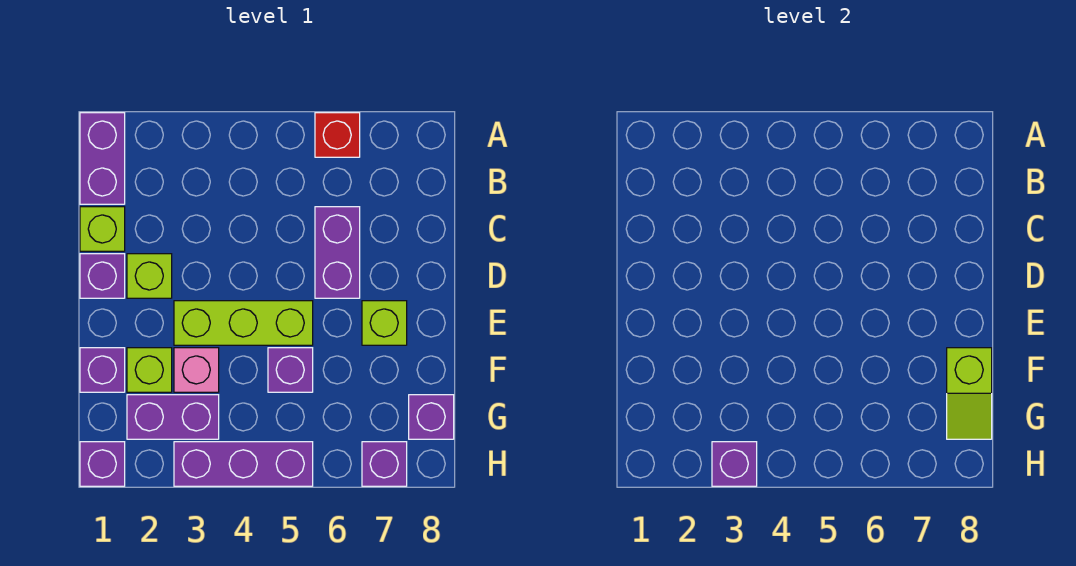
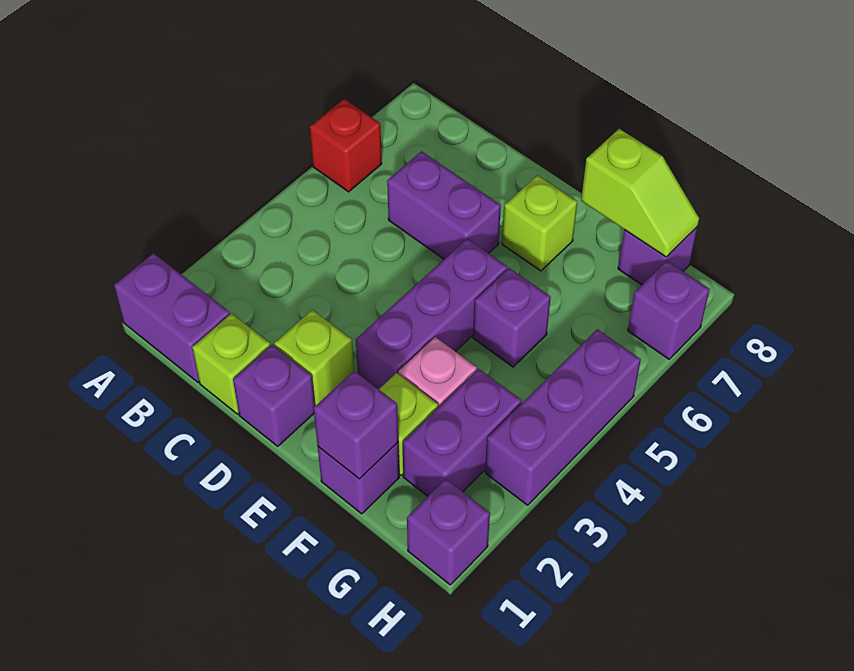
lime brick E3:E5 level 1 -> purple brick E3:E5 level 1
purple brick H3 level 2 -> purple brick F1 level 2

